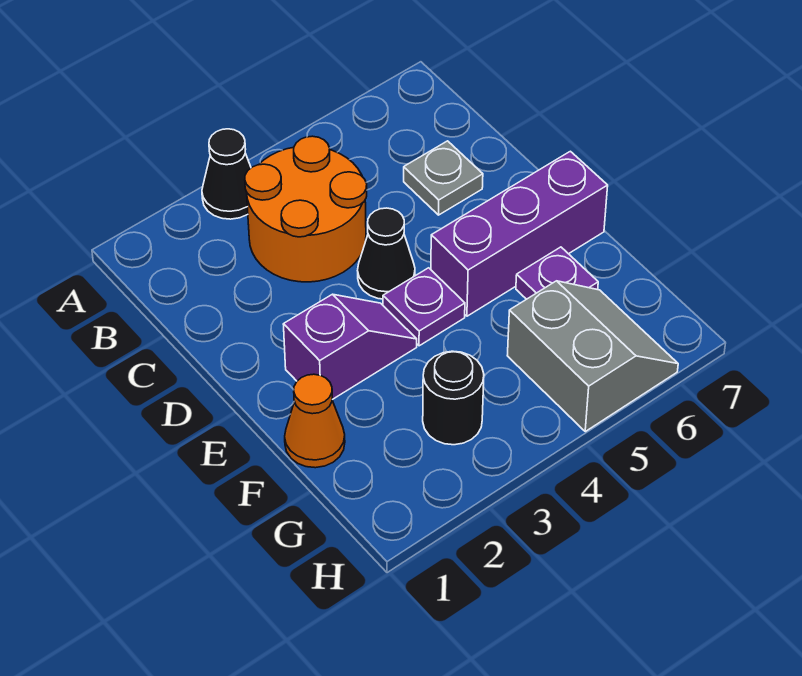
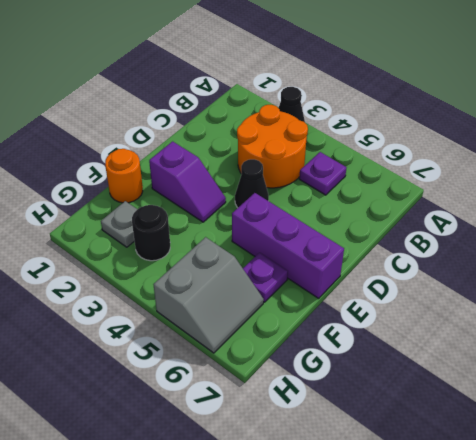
grey plate C6 level 1 -> grey plate G2 level 1
purple plate E4 level 1 -> purple plate B5 level 1
orange cone F1 level 1 -> orange round brick F1 level 1

